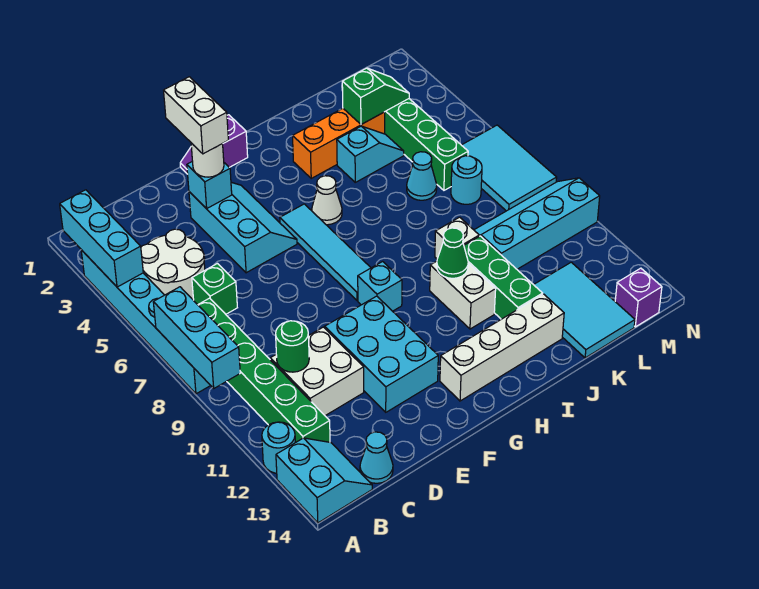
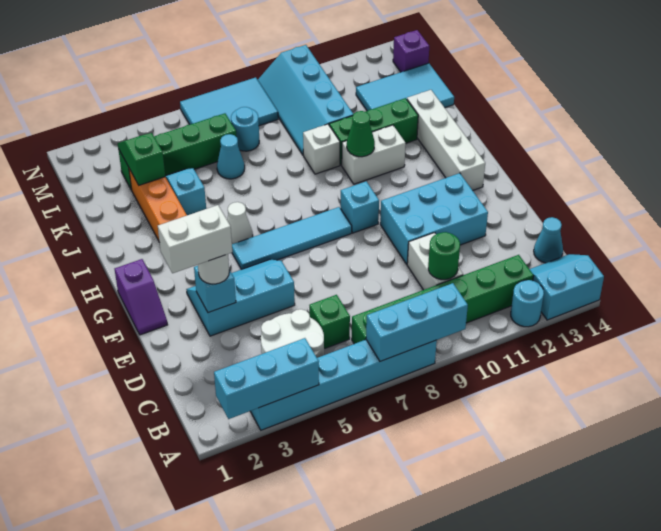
white brick C10:D11 level 1 -> white brick C10:D10 level 1

